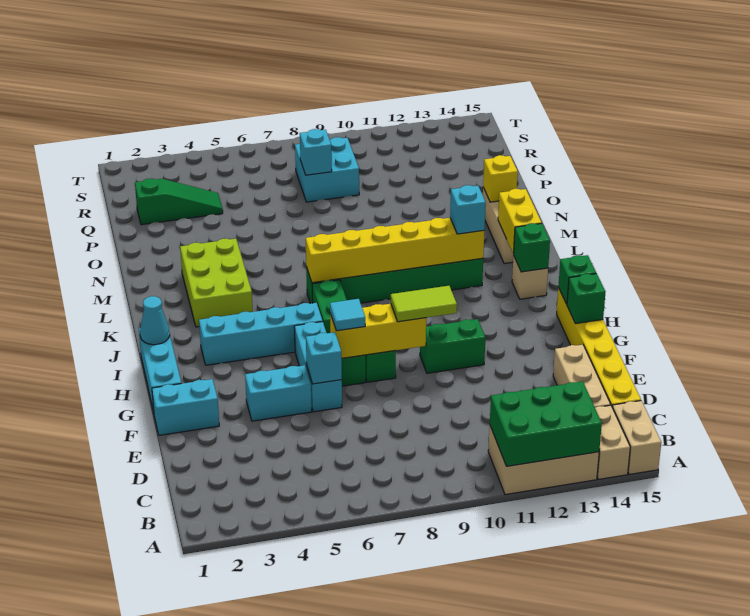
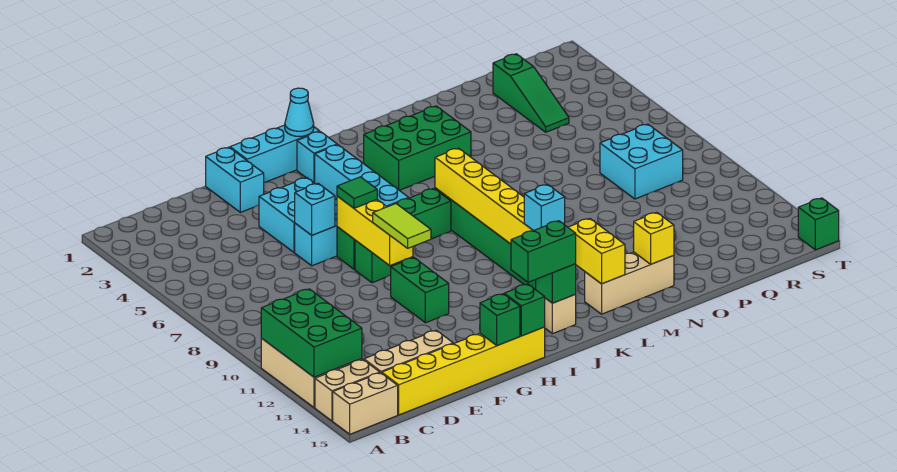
cyan brick F4:F5 level 1 -> cyan brick F4:G5 level 1
cyan tile G7 level 3 -> green tile G7 level 3
none -> green brick I14:J14 level 3
lime brick K3:M4 level 1 -> green brick K3:M4 level 1
yellow brick K14:L14 level 2 -> yellow brick L13:L14 level 2
cyan brick Q8 level 2 -> cyan brick I2 level 1
none -> green brick T15 level 1

